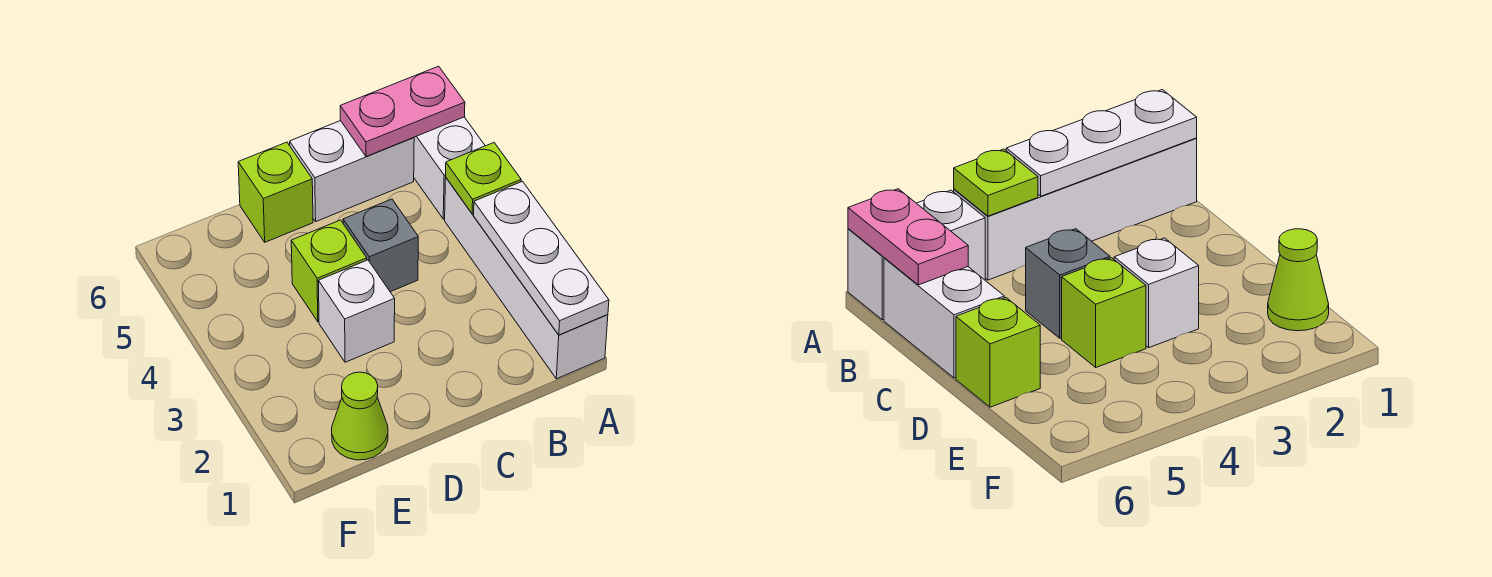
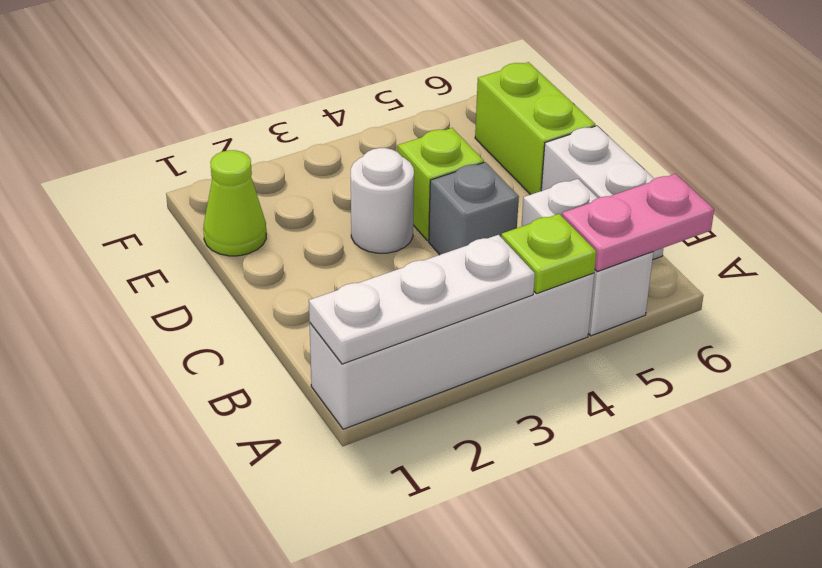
white brick A5:A6 level 1 -> white brick A5:B5 level 1
pink plate A6:B6 level 2 -> pink plate A5:A6 level 2
white brick D3 level 1 -> white round brick D3 level 1
lime brick D6 level 1 -> lime brick D6:E6 level 1

